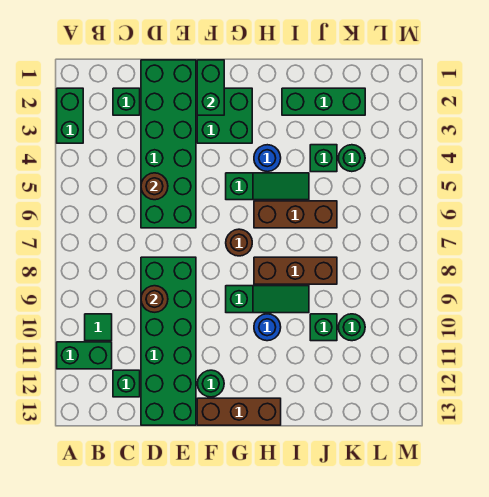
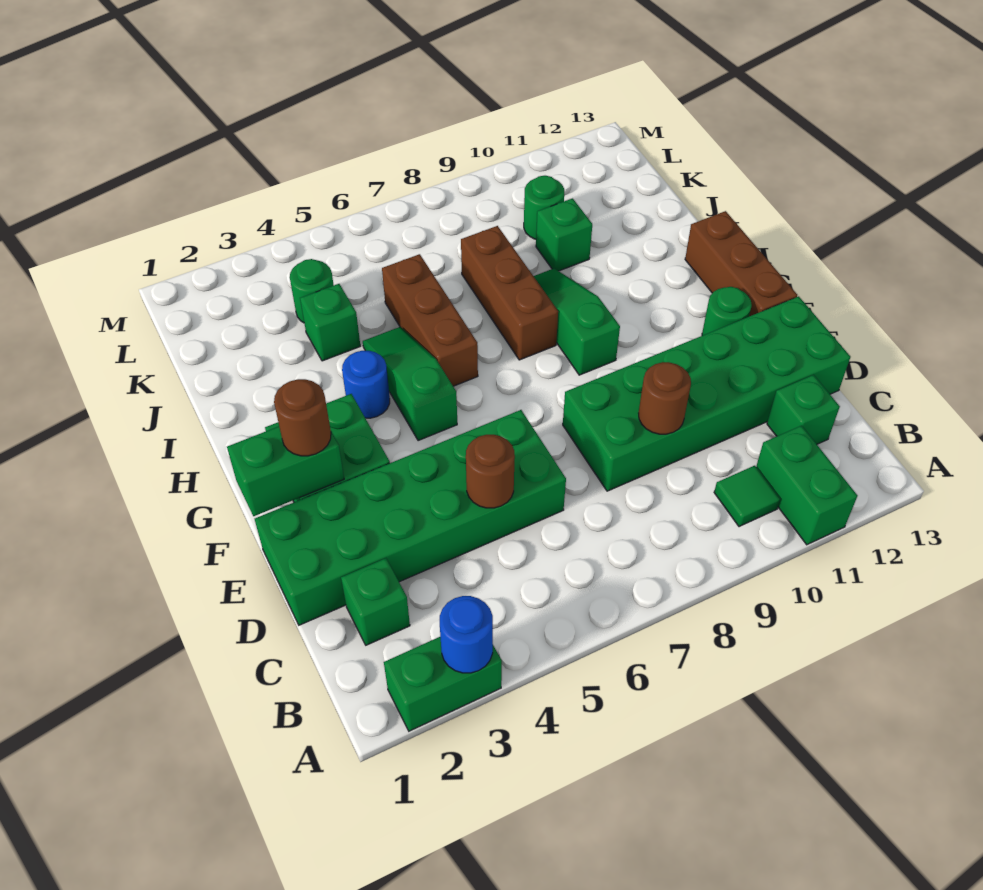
brown round brick G7 level 1 -> brown round brick F2 level 3
blue round brick H10 level 1 -> blue round brick A3 level 2
green brick I2:K2 level 1 -> none

